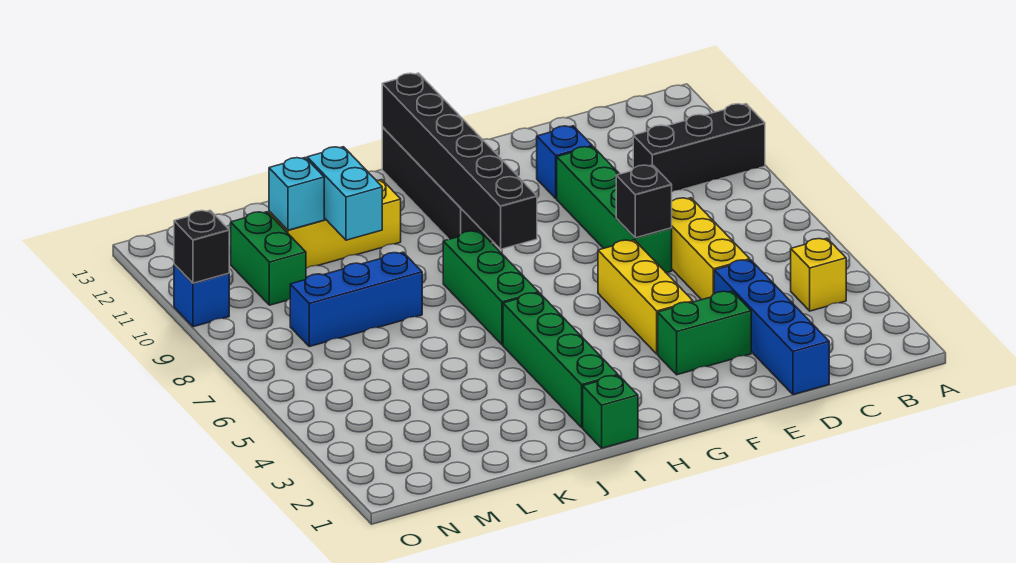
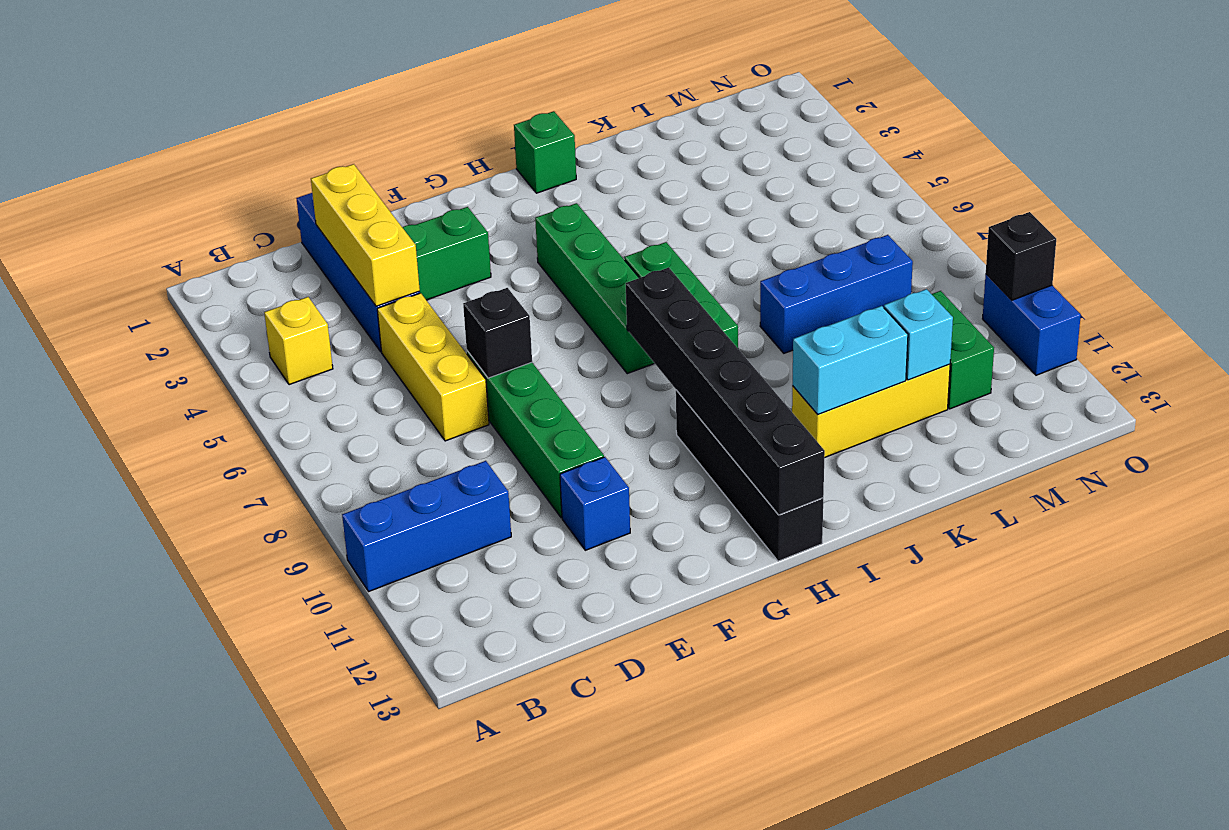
black brick A10:C10 level 1 -> blue brick A10:C10 level 1
yellow brick F4:F6 level 1 -> yellow brick D2:D4 level 2
green brick I2:I5 level 1 -> green brick H4:H7 level 1
cyan brick K10:K11 level 2 -> cyan brick J11:K11 level 2
blue brick O10 level 1 -> blue brick O10:O11 level 1

